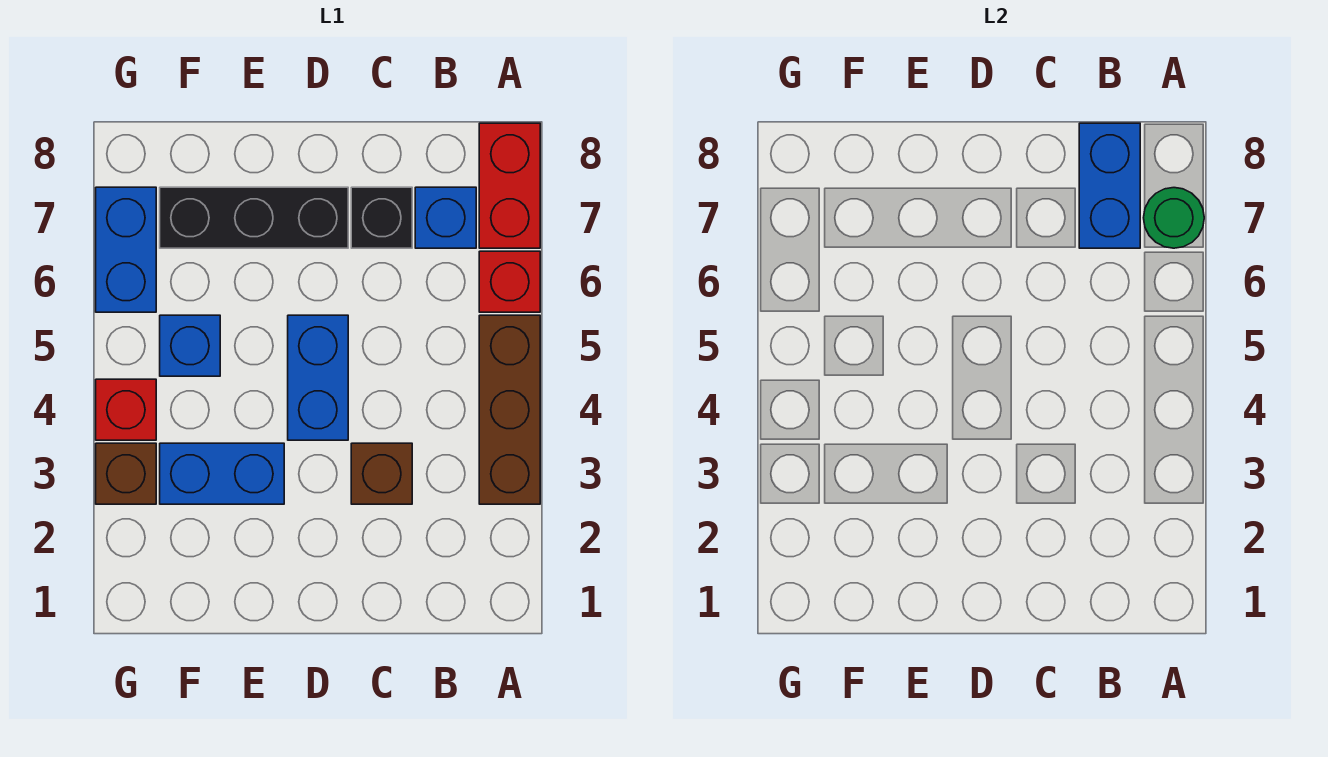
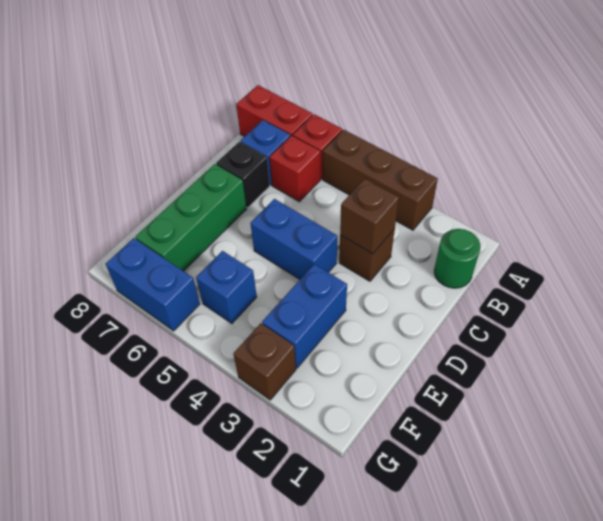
green round brick A7 level 2 -> green round brick B1 level 1
blue brick B7:B8 level 2 -> none
none -> brown brick C3 level 2
black brick D7:F7 level 1 -> green brick D7:F7 level 1
red brick G4 level 1 -> red brick B6 level 1

